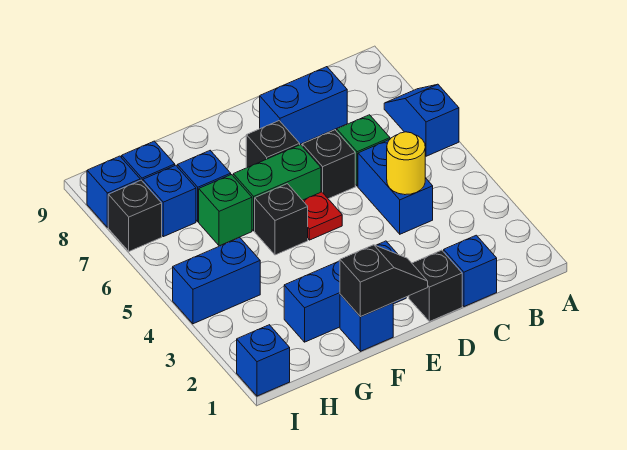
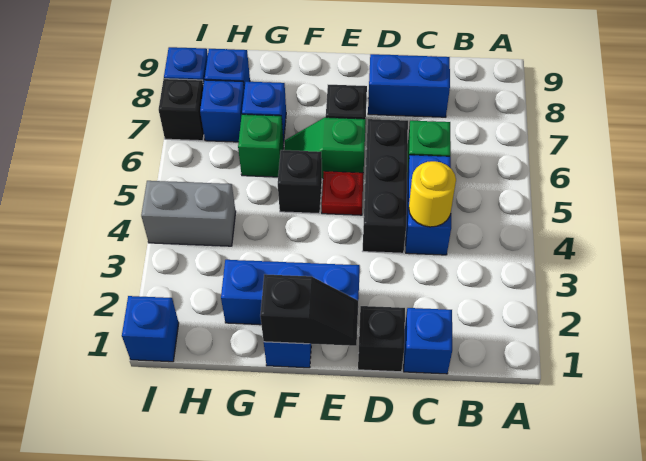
blue slope A6:A7 level 1 top 6 -> none
black brick D6 level 1 -> black brick D4:D6 level 1
green brick E6:F6 level 1 -> green slope E6:F6 level 1 top E
blue brick H4:I4 level 1 -> grey brick H4:I4 level 1

